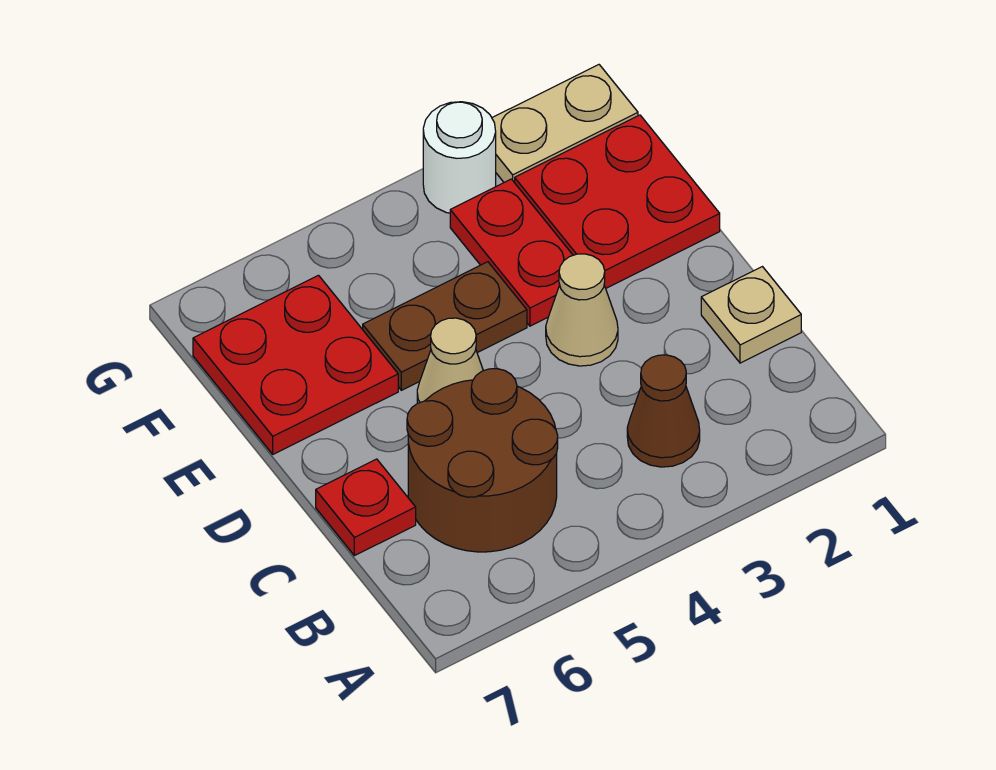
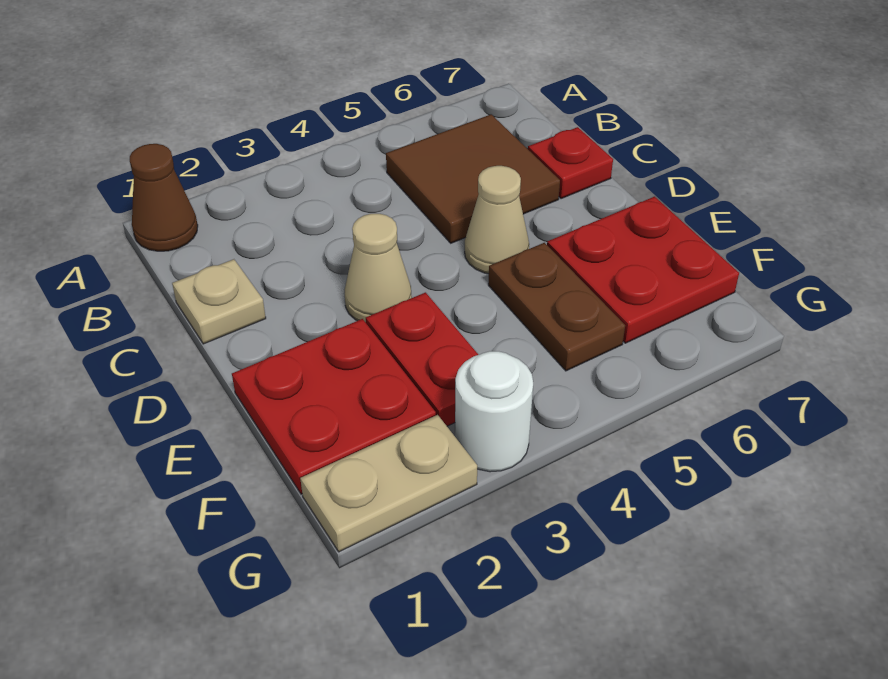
brown cone B3 level 1 -> brown cone A1 level 1
brown round brick B5:C6 level 1 -> brown tile B5:C6 level 1
brown plate E4:E5 level 1 -> brown plate E5:F5 level 1

